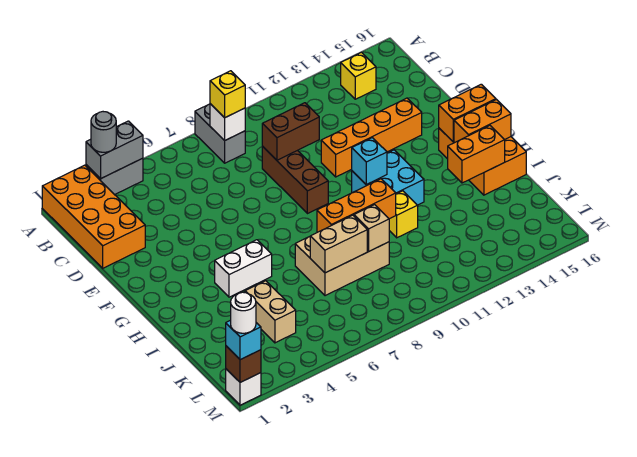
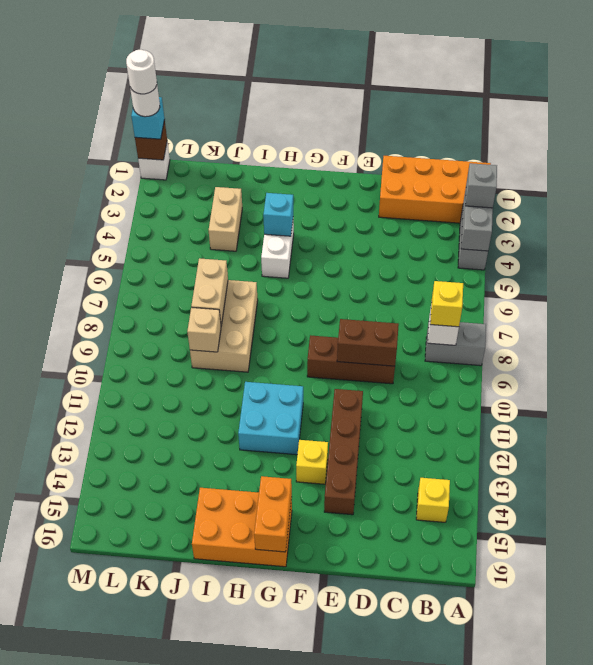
grey round brick A3 level 3 -> grey brick A3 level 3
brown brick D9:D10 level 2 -> brown brick D9:E9 level 2
orange brick E11:E14 level 1 -> brown brick E11:E14 level 1
cyan brick G11 level 2 -> cyan brick H4 level 2
orange brick H15:H16 level 2 -> none
orange brick I8:I10 level 2 -> none
yellow brick I11 level 1 -> yellow brick F13 level 1
orange brick I14:I15 level 2 -> none
tan brick J4:K4 level 1 -> tan brick J3:J4 level 1
none -> white round brick M1 level 5

